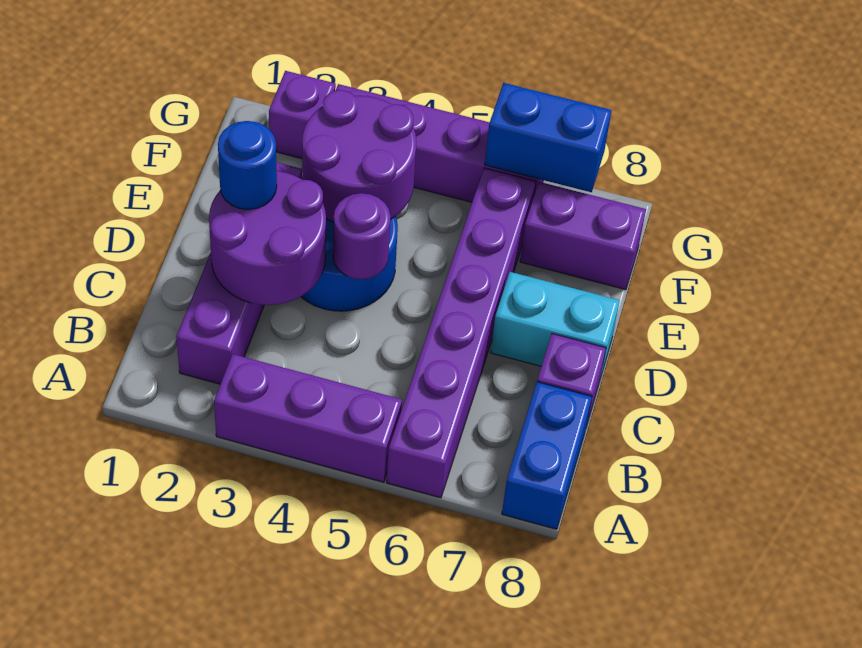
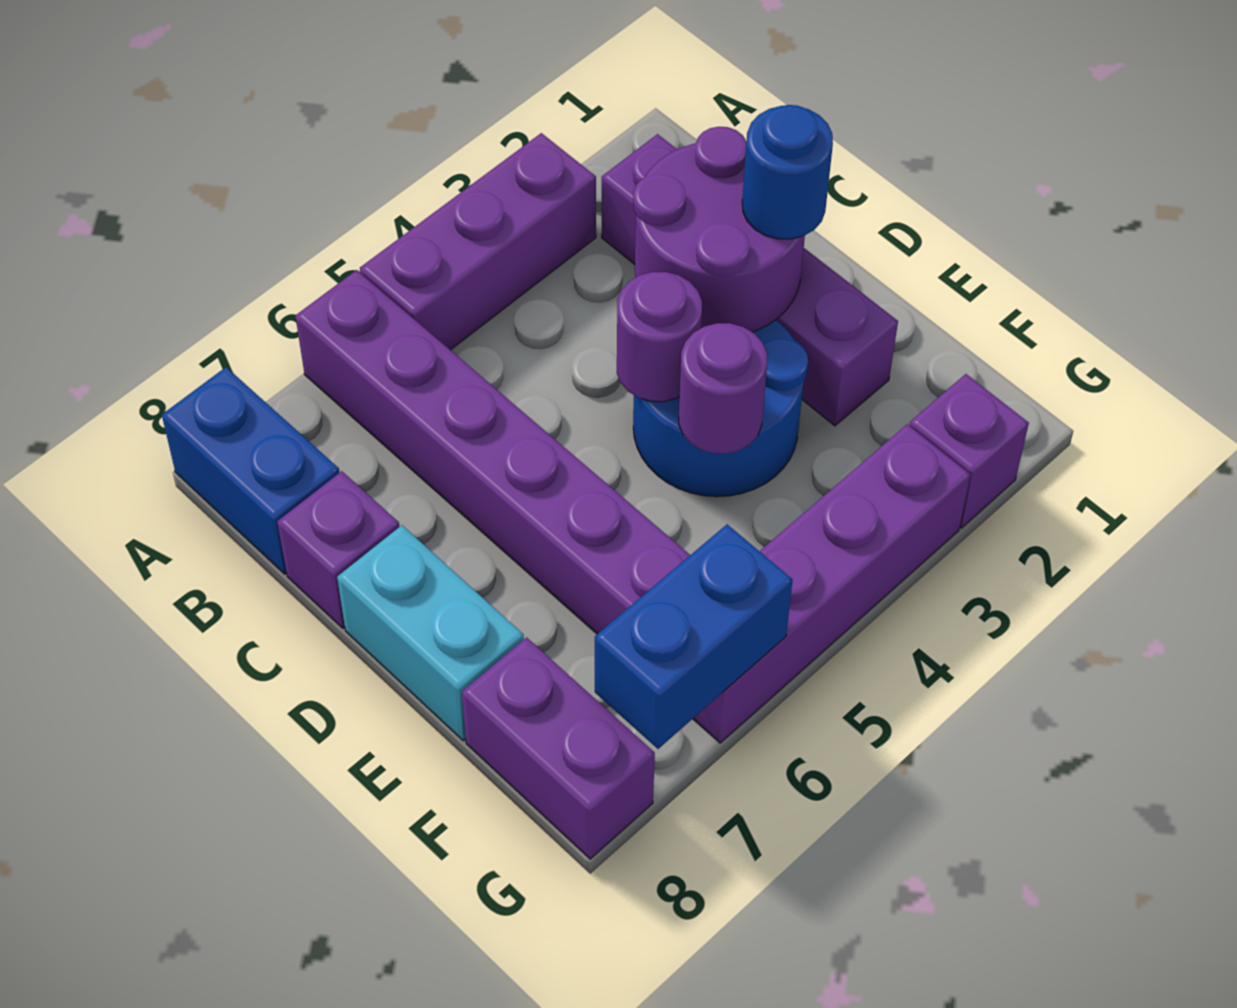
cyan brick D7:D8 level 1 -> cyan brick D8:E8 level 1
purple round brick E3:F4 level 2 -> purple round brick E4 level 2
purple brick F7:F8 level 1 -> purple brick F8:G8 level 1

